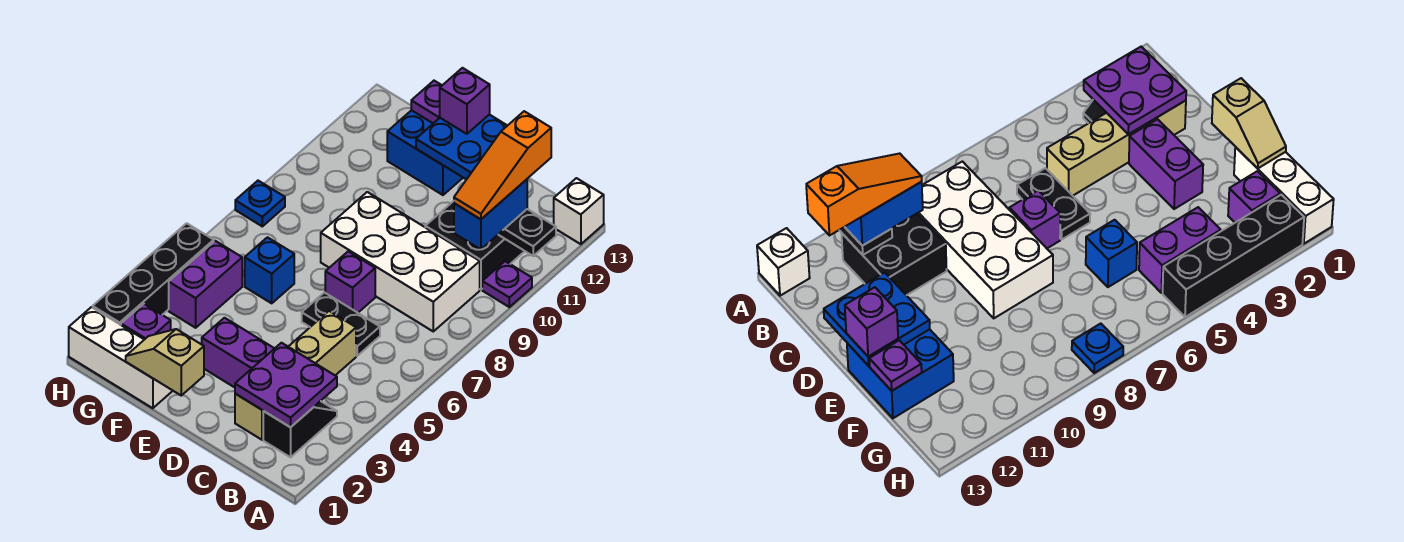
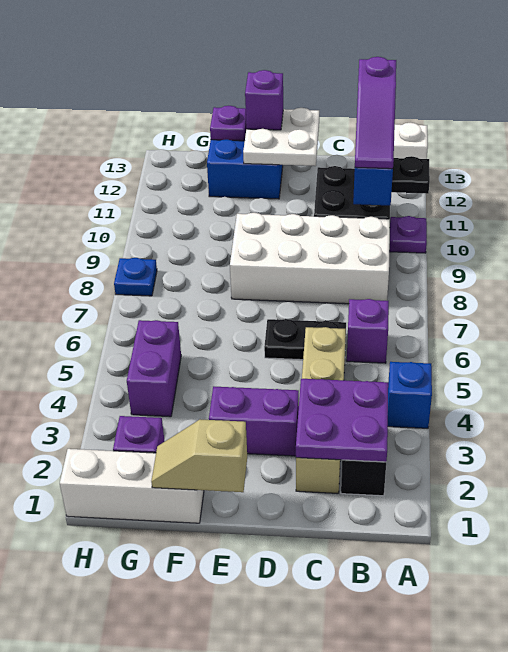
orange slope B10:B12 level 4 top 12 -> purple slope B10:B12 level 4 top 12
purple brick D7 level 1 -> purple brick B6 level 1
blue plate D12:E13 level 2 -> white plate D12:E13 level 2
blue brick F6 level 1 -> blue brick A4 level 1
black brick H2:H5 level 1 -> none

